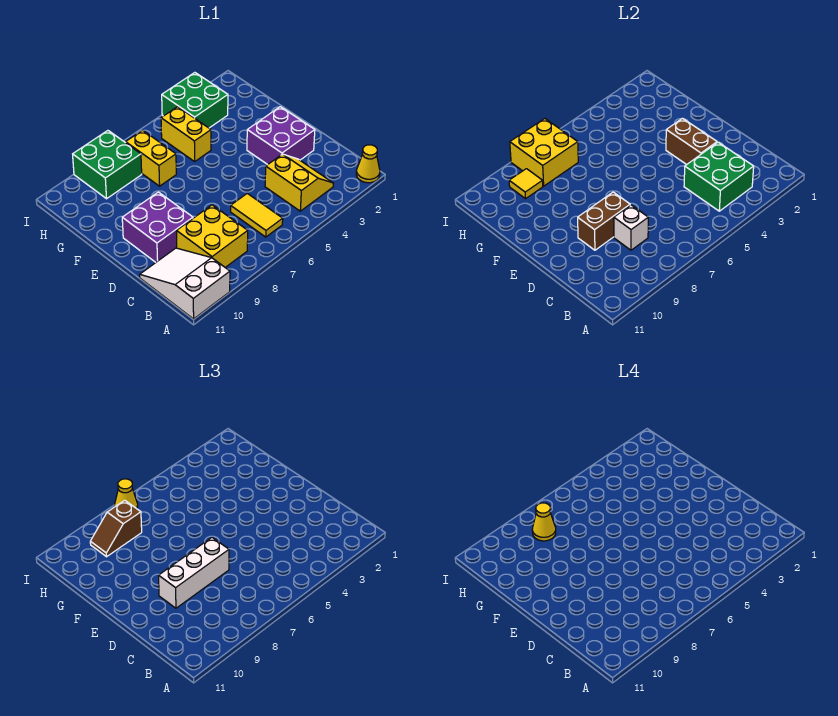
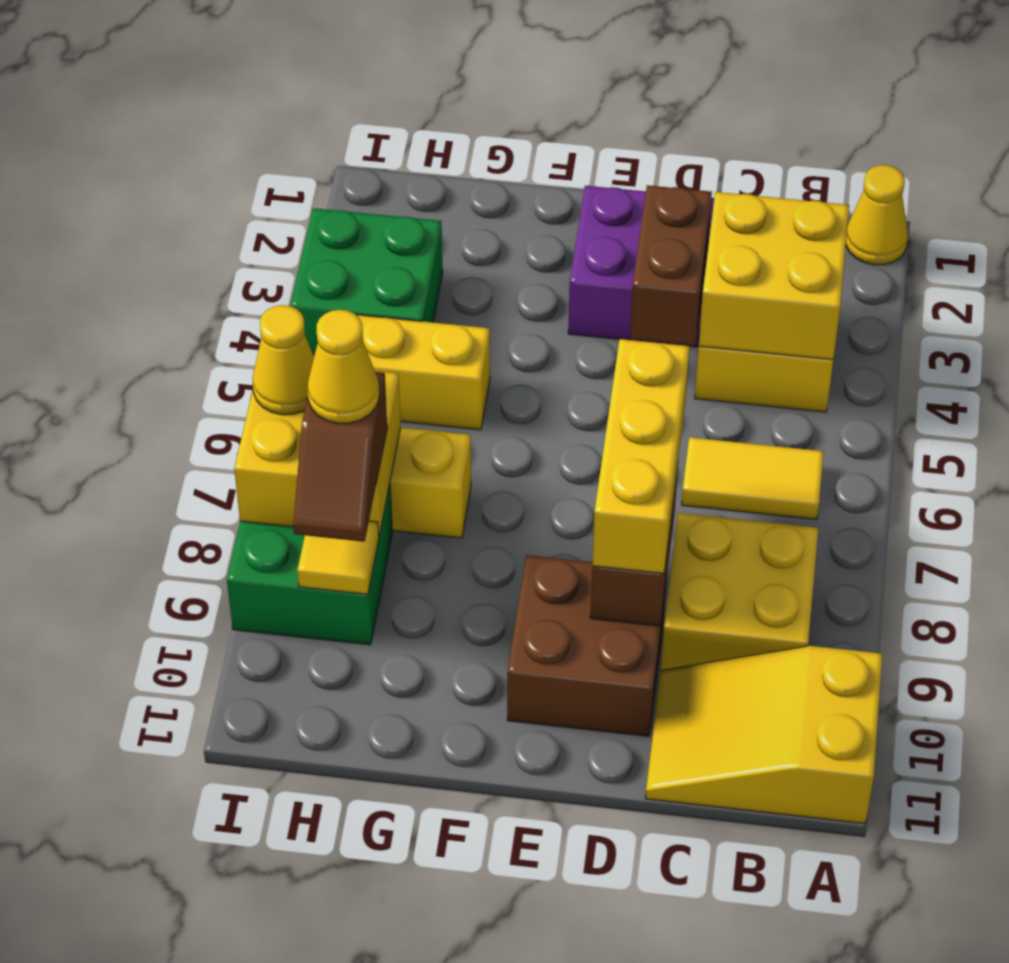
white slope A10:C11 level 1 top A -> yellow slope A10:C11 level 1 top A
green brick B3:C4 level 2 -> yellow brick B3:C4 level 2
white brick C8 level 2 -> none
brown brick D3:E3 level 2 -> brown brick D3:D4 level 2
white brick D7:D9 level 3 -> yellow brick D7:D9 level 3
purple brick D9:E10 level 1 -> brown brick D9:E10 level 1

